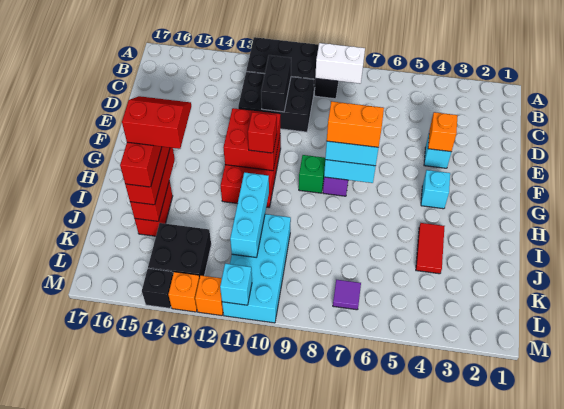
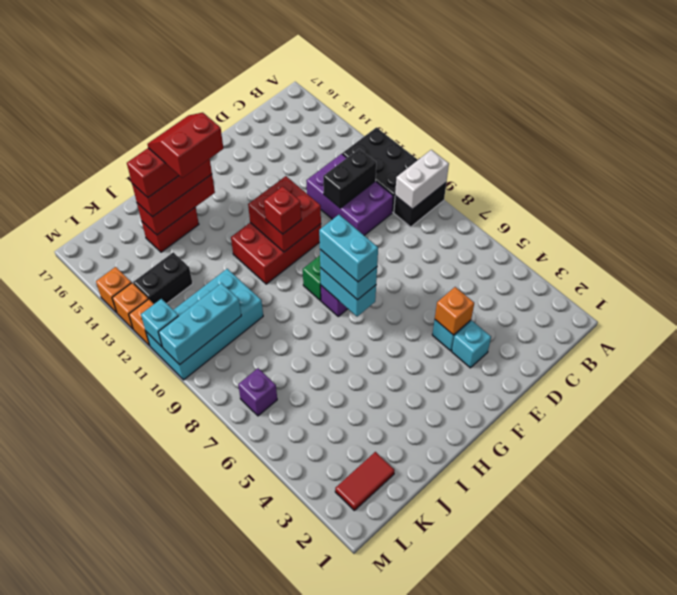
white brick B8:B9 level 2 -> white brick A9:B9 level 2
black brick C10:D12 level 1 -> purple brick C10:D12 level 1
cyan brick G4 level 1 -> cyan brick E3 level 1
orange brick G7:G8 level 4 -> cyan brick G7:G8 level 4
red slope H14:I15 level 5 top I -> red slope H14:I15 level 5 top 14
red tile I4:J4 level 1 -> red tile K2:L2 level 1
cyan brick I11:K11 level 2 -> cyan brick K10:M10 level 2
black brick K13:L14 level 1 -> black brick K13:L13 level 1
purple tile L7 level 1 -> purple brick L7 level 1
black brick M14 level 1 -> orange brick M14 level 1

